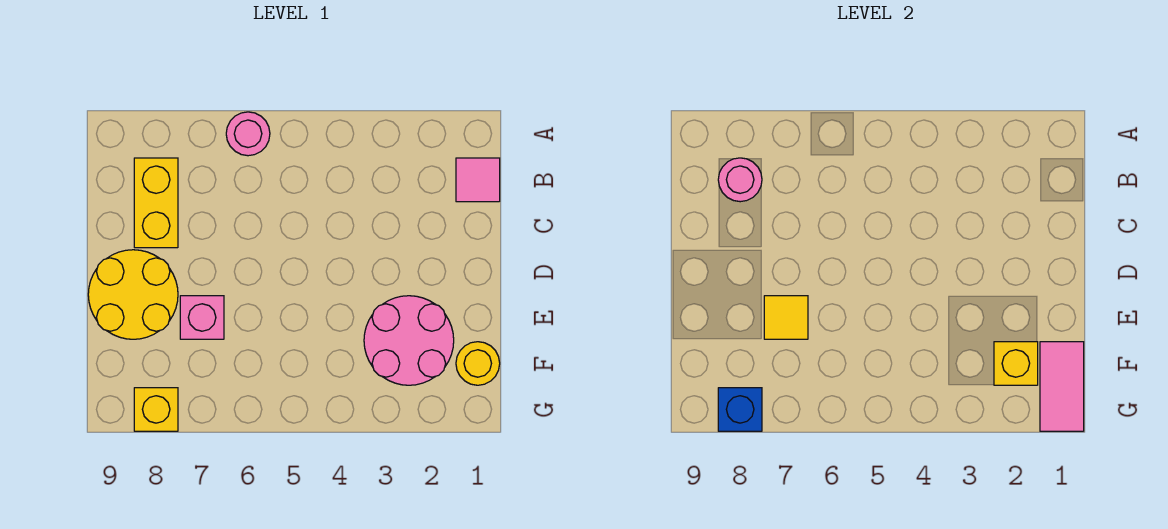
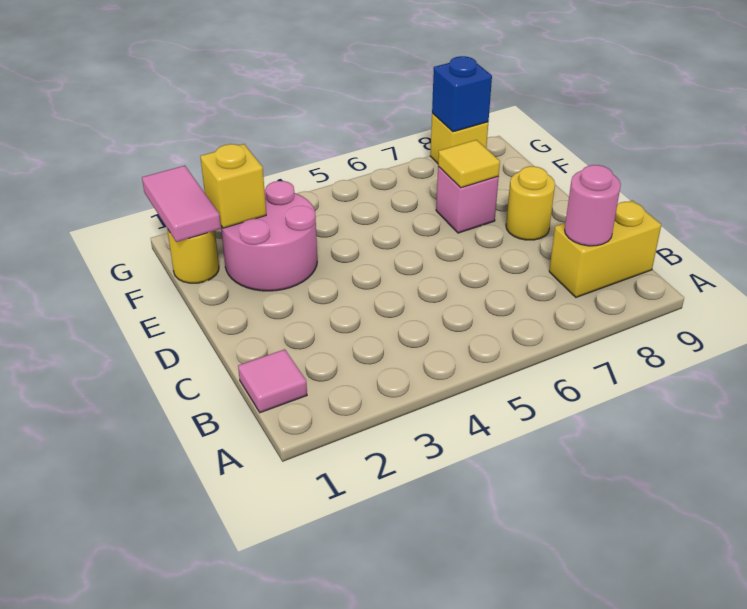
pink round brick A6 level 1 -> none
yellow brick B8:C8 level 1 -> yellow brick B8:B9 level 1
yellow round brick D8:E9 level 1 -> yellow round brick D8 level 1

